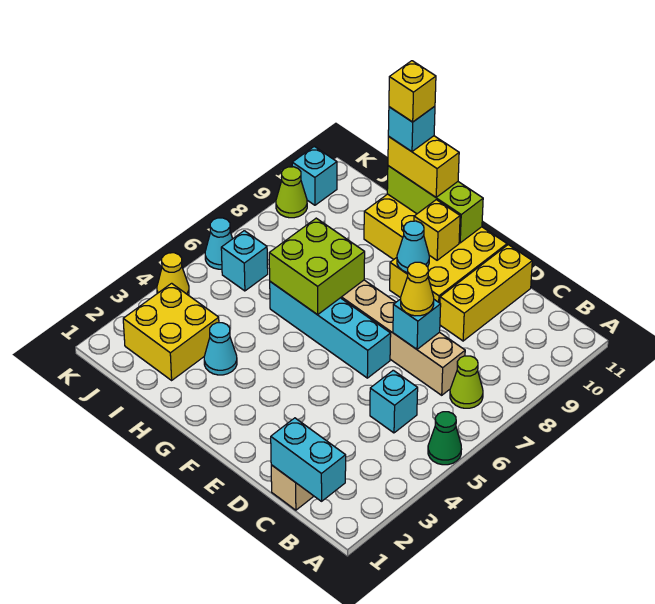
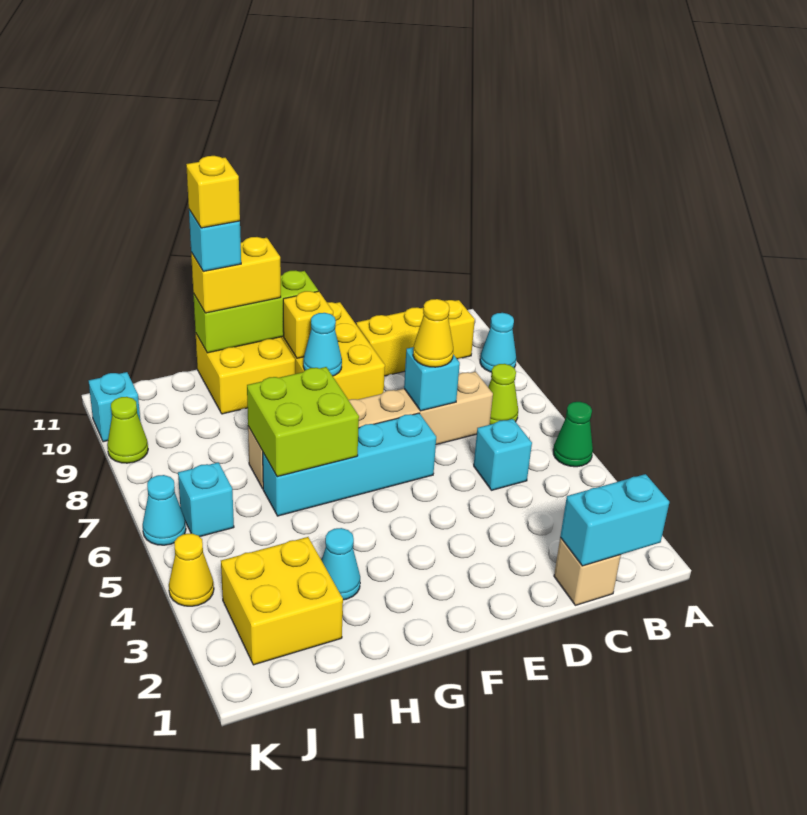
none -> cyan cone A9 level 1
yellow brick D9:D11 level 1 -> yellow brick B10:D10 level 1

